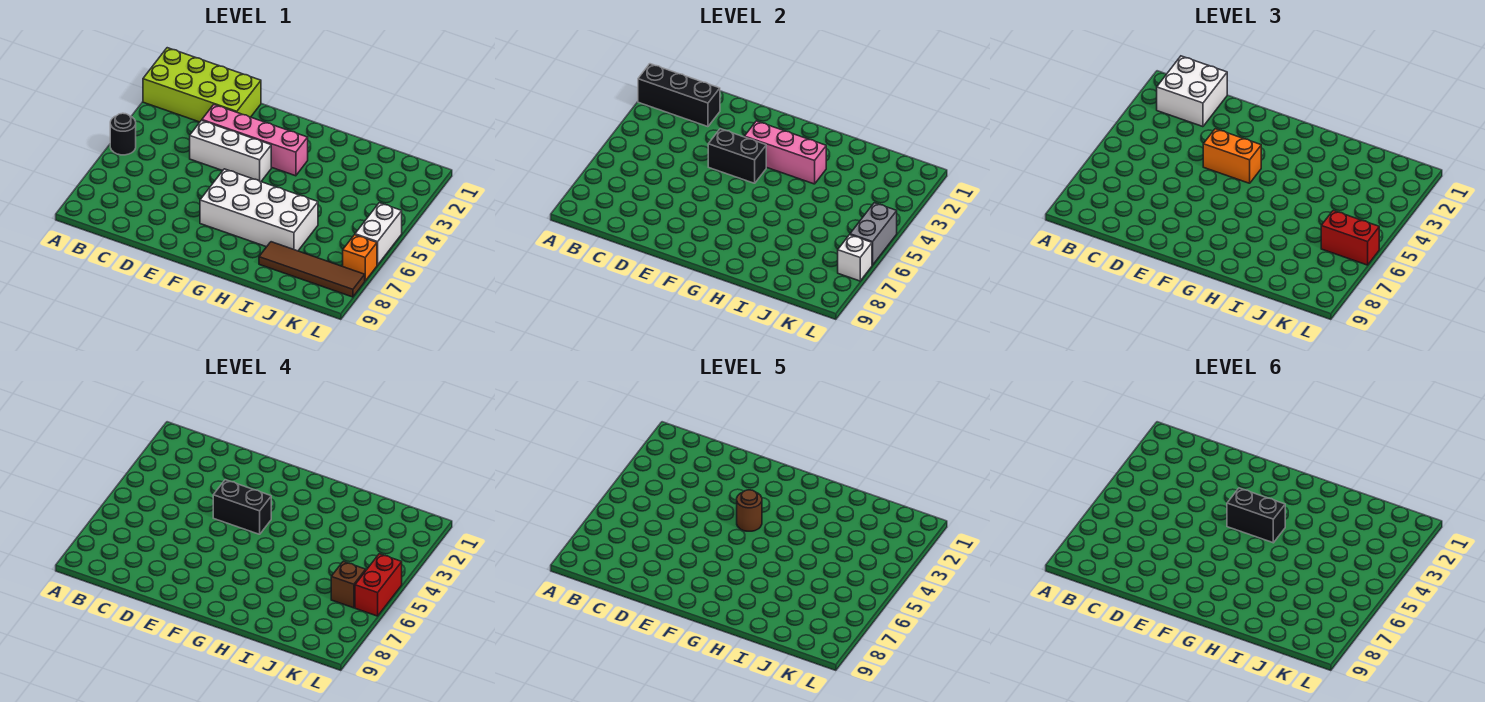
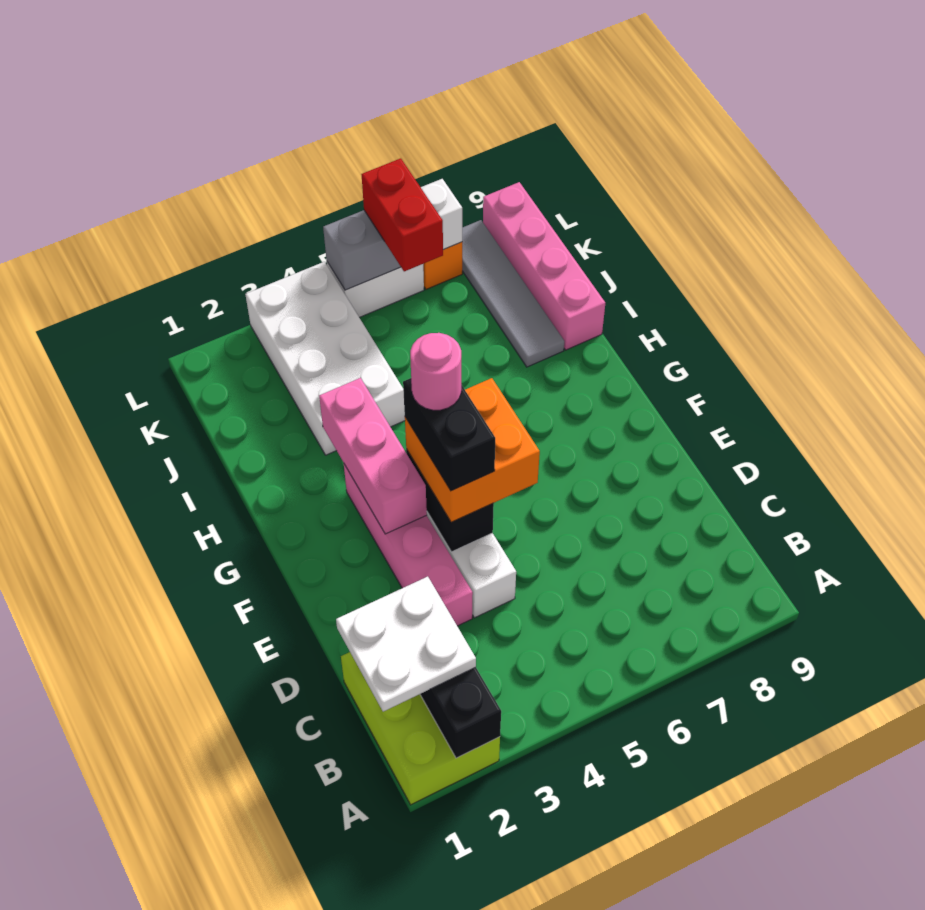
lime brick A1:D2 level 1 -> lime brick A1:C2 level 1
black round brick A5 level 1 -> none
white brick B1:C2 level 3 -> white plate B1:C2 level 3
orange brick E4:F4 level 3 -> orange brick E4:F5 level 3
brown round brick F4 level 5 -> pink round brick F4 level 5
black brick F4:G4 level 6 -> none
white brick F6:I7 level 1 -> white brick I3:L4 level 1
brown tile I8:L8 level 1 -> grey tile I8:L8 level 1
none -> pink brick I9:L9 level 1
brown brick K6 level 4 -> none
red brick L5:L6 level 4 -> none

